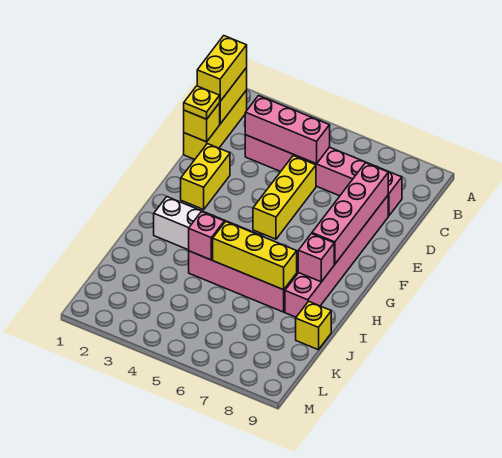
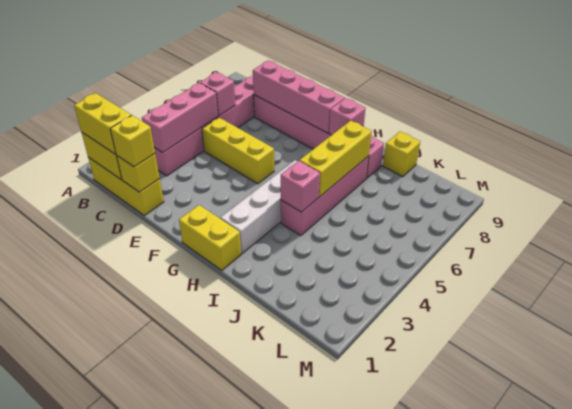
none -> pink brick C6 level 2
yellow plate D1 level 3 -> yellow brick D1 level 3
yellow brick E2:F2 level 1 -> yellow brick G1:H1 level 1

